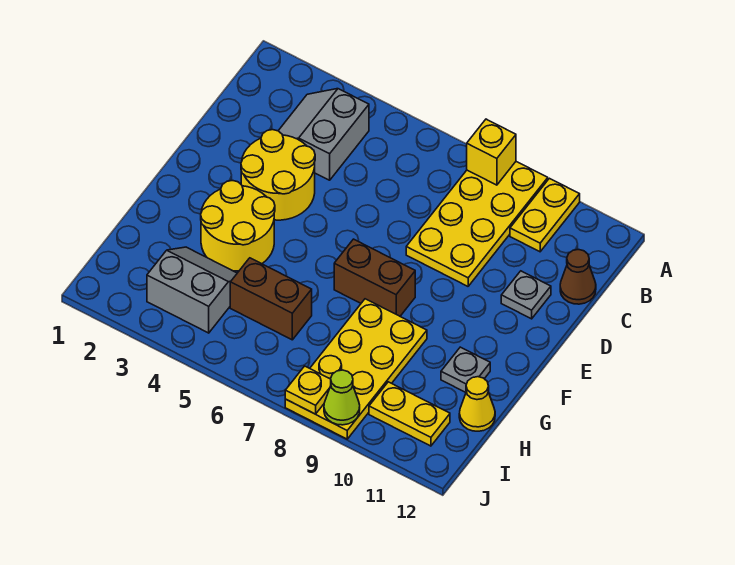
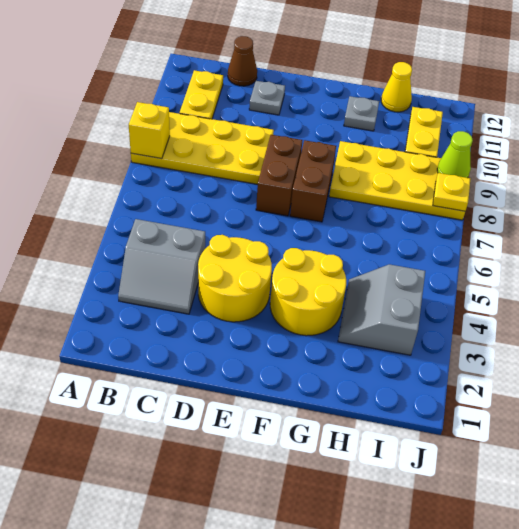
yellow plate A10:B10 level 1 -> yellow plate B10:B11 level 1
brown brick H5:H6 level 1 -> brown brick E7:E8 level 1

